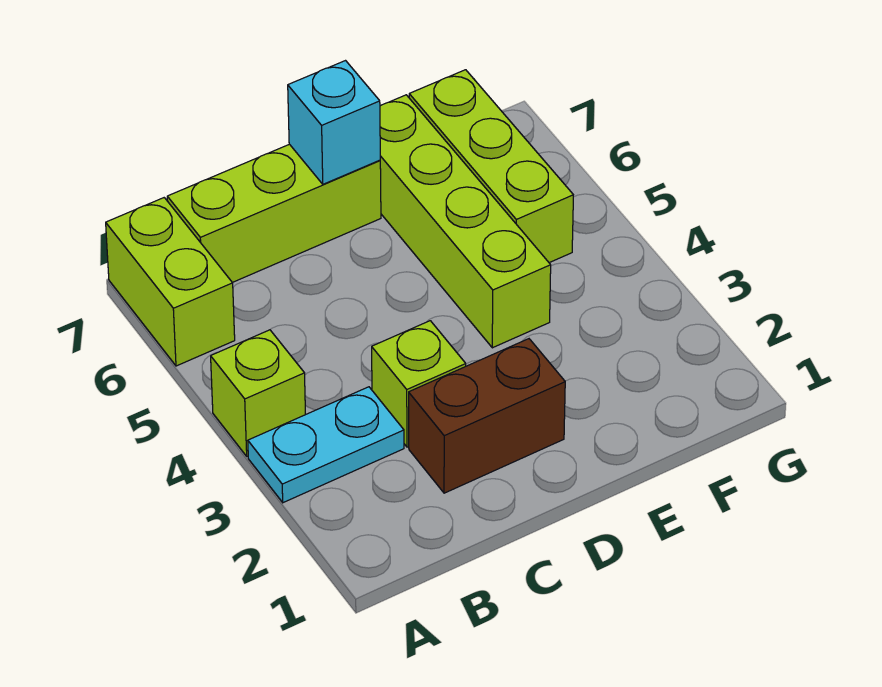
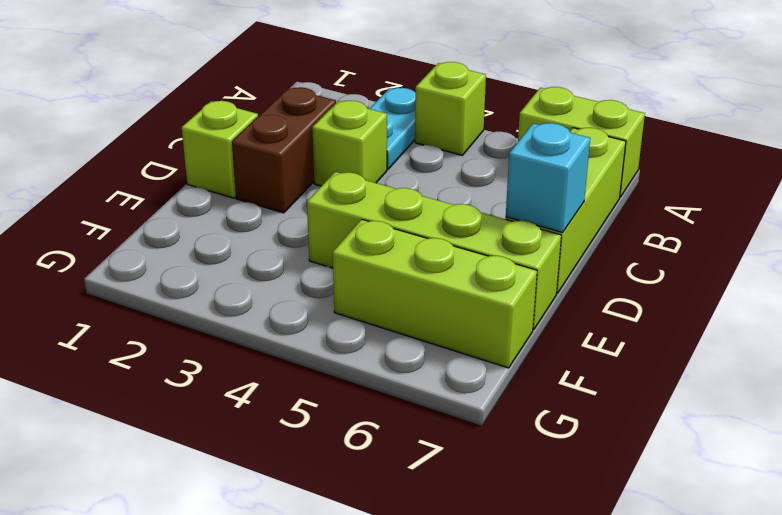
none -> lime brick D1 level 1

